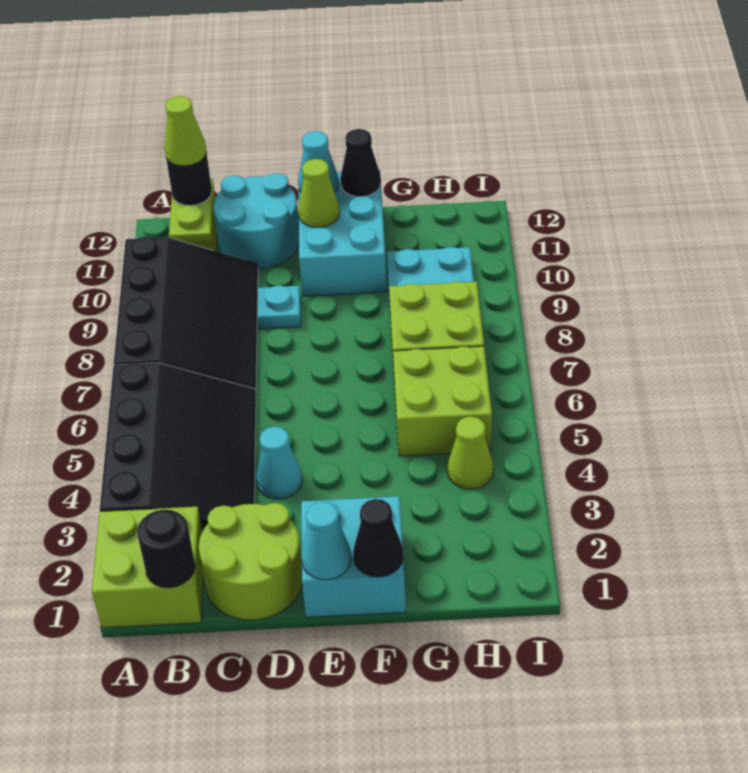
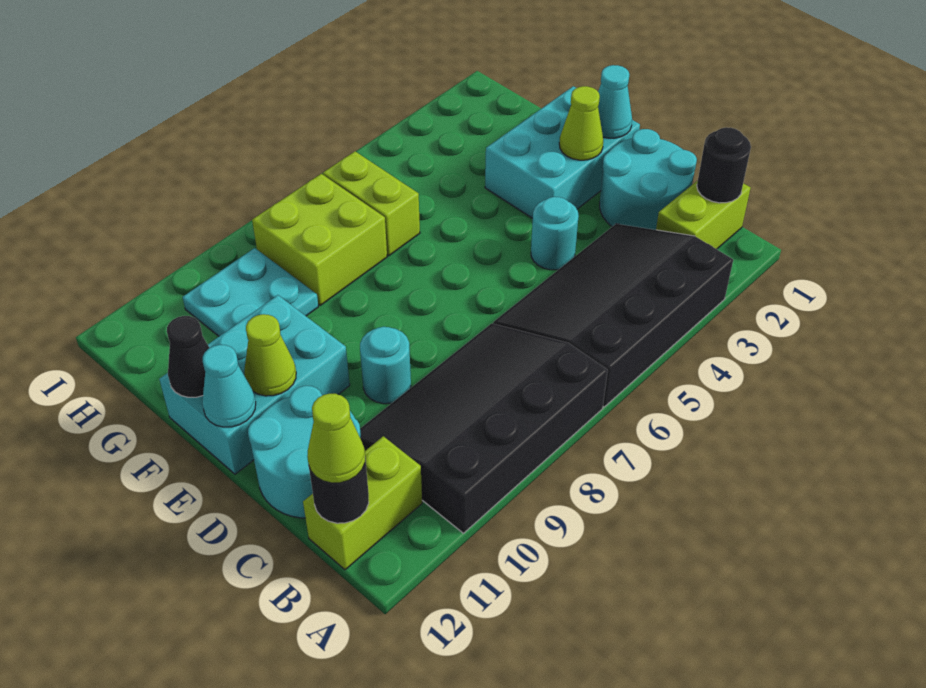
lime brick A1:B2 level 1 -> lime brick B1:B2 level 1
lime round brick C1:D2 level 1 -> cyan round brick C1:D2 level 1
cyan cone D4 level 1 -> cyan round brick D4 level 1
cyan plate D9 level 1 -> cyan round brick D9 level 1
cyan brick E1:F2 level 1 -> cyan brick E1:F3 level 1
black cone F1 level 2 -> none
lime brick G5:H6 level 1 -> lime brick G6:H6 level 1
lime cone H4 level 1 -> lime cone E2 level 2

